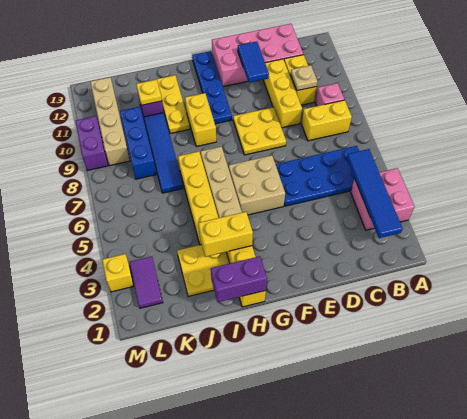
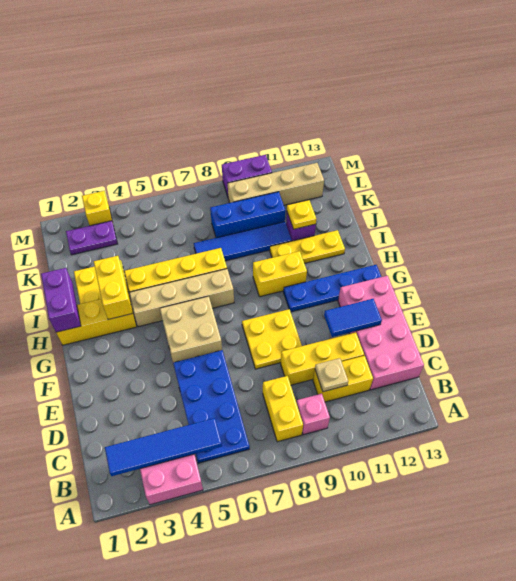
purple tile L2:L3 level 1 -> purple plate L2:L3 level 1

